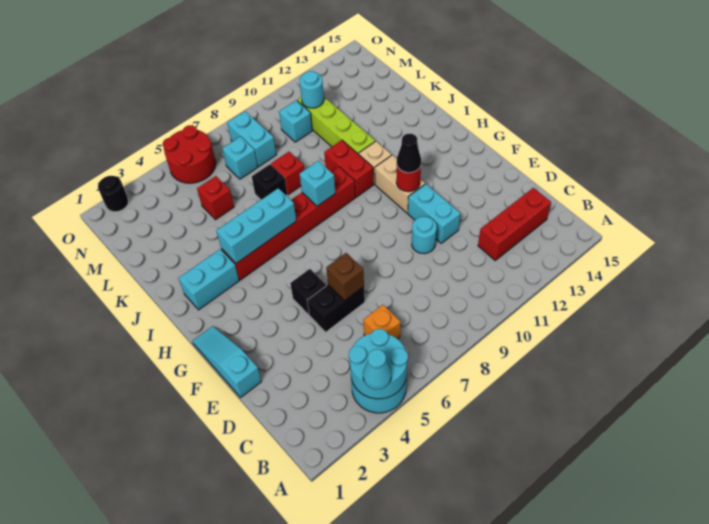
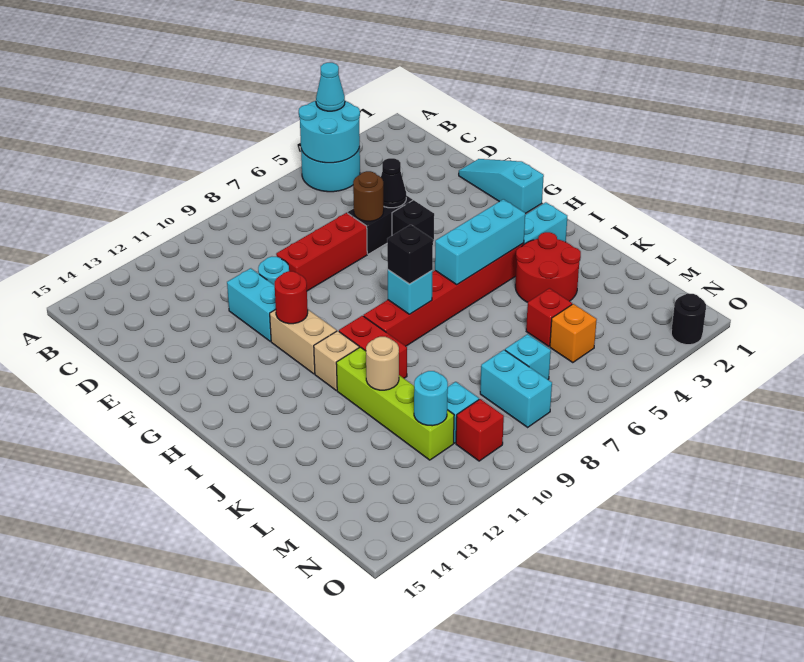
orange brick C6 level 1 -> orange brick M5 level 1
red brick C12:C14 level 1 -> red brick E7:E9 level 1
cyan slope E1:G1 level 1 top E -> cyan slope E1:G1 level 1 top G
brown brick E6 level 2 -> brown round brick E6 level 2
black cone G11 level 3 -> black cone E5 level 2
black brick K7 level 1 -> black brick I8 level 3
red brick K8 level 1 -> red brick N10 level 1
none -> tan round brick K11 level 2
red round brick N5:O6 level 1 -> red round brick J3:K4 level 1

